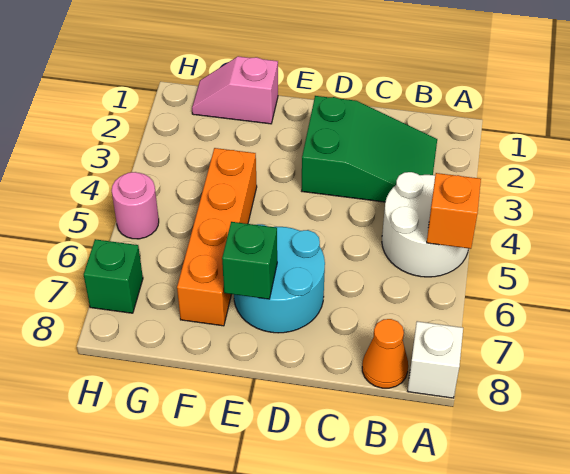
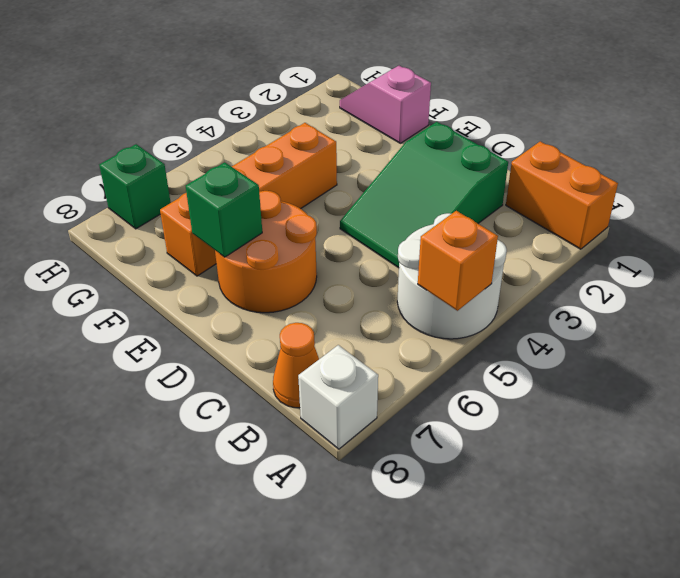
none -> orange brick A1:B1 level 1
green slope B2:D3 level 1 top D -> green slope C2:D4 level 1 top 2
cyan round brick D6:E7 level 1 -> orange round brick D6:E7 level 1
pink round brick H5 level 1 -> none

